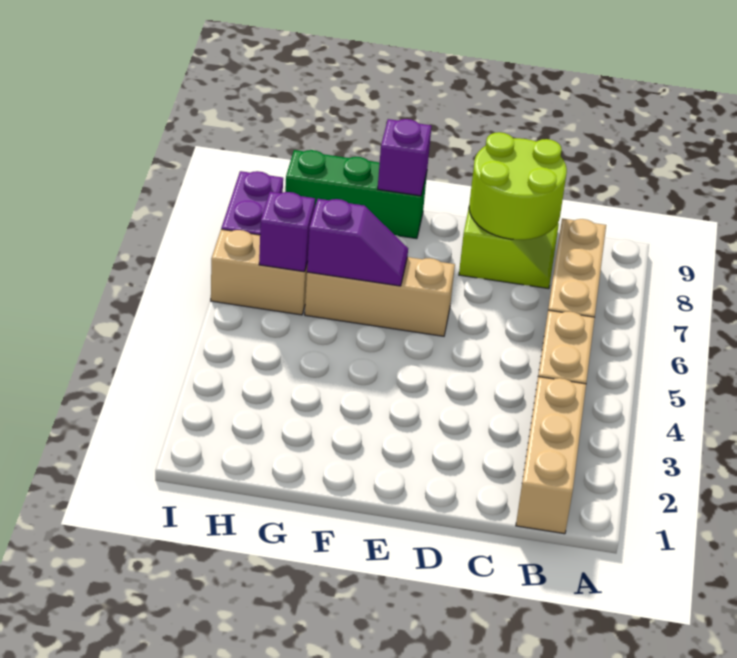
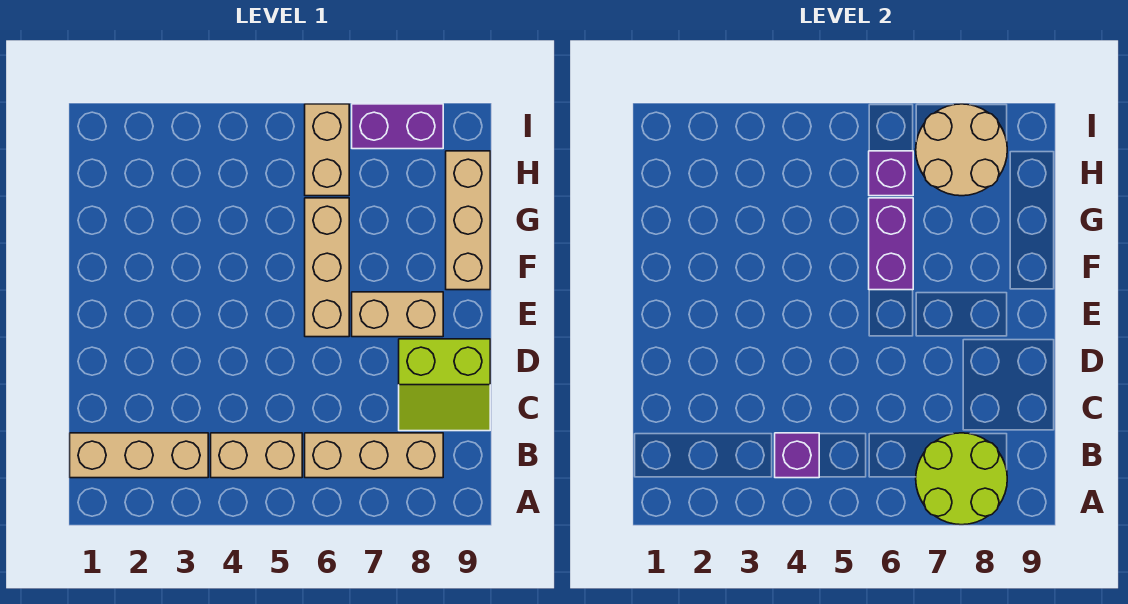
lime round brick C8:D9 level 2 -> lime round brick A7:B8 level 2
none -> tan brick E7:E8 level 1
purple slope F6:G6 level 2 top G -> purple brick F6:G6 level 2
green brick F9:H9 level 1 -> tan brick F9:H9 level 1
purple brick F9 level 2 -> purple brick B4 level 2
none -> tan round brick H7:I8 level 2

